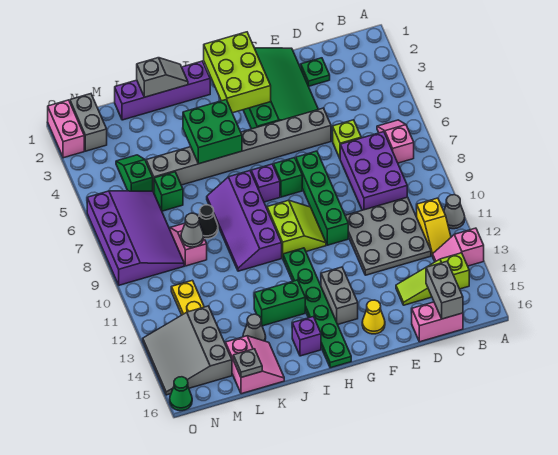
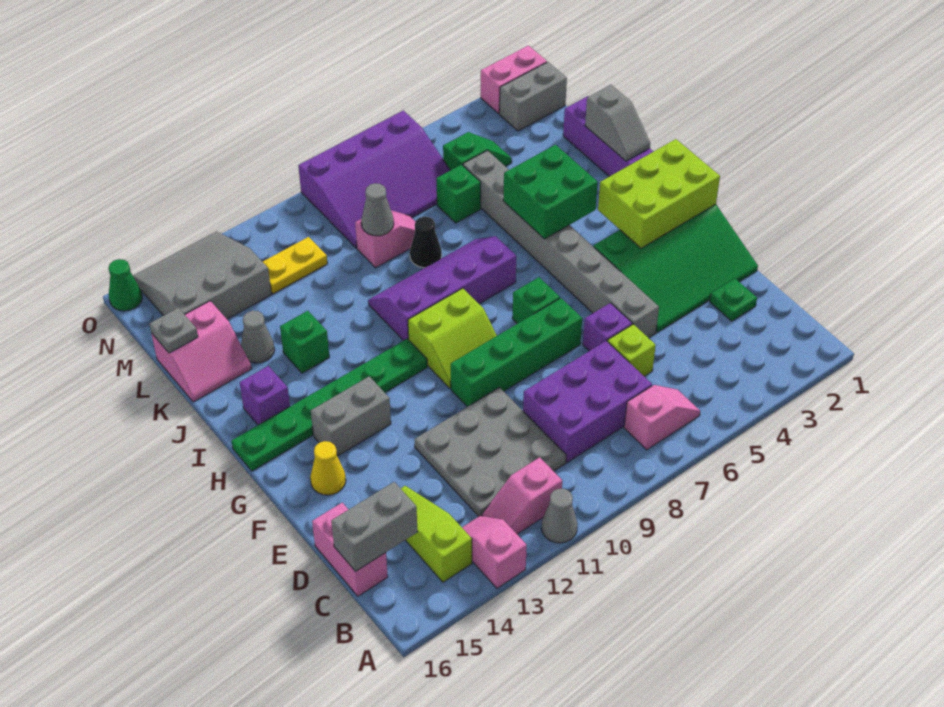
yellow slope B11:B12 level 1 top 11 -> pink slope B11:B12 level 1 top 11
purple brick H7 level 1 -> purple brick E6 level 1
green brick I13:J13 level 1 -> green brick J13 level 1

